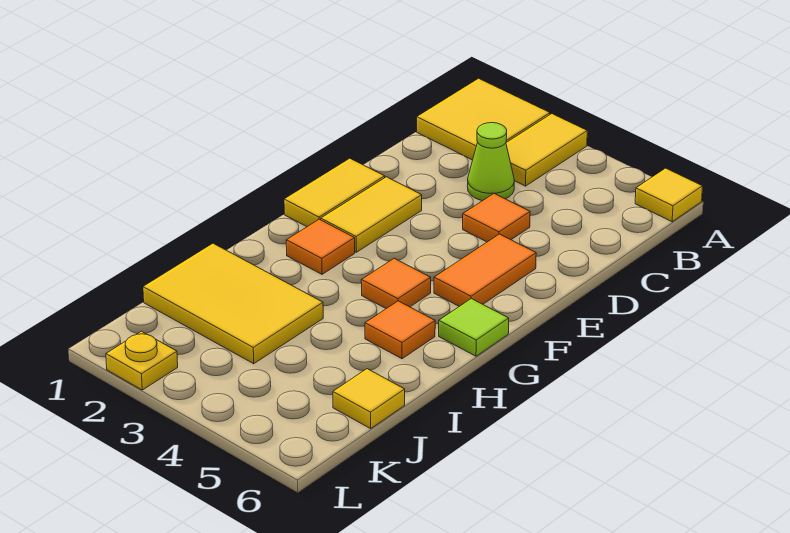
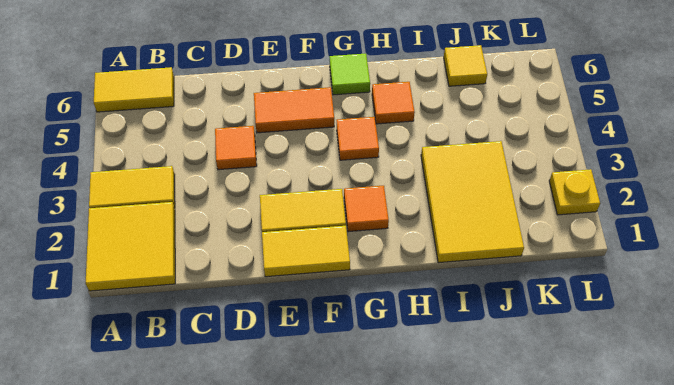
yellow tile A6 level 1 -> yellow tile A6:B6 level 1
lime cone C3 level 1 -> none

